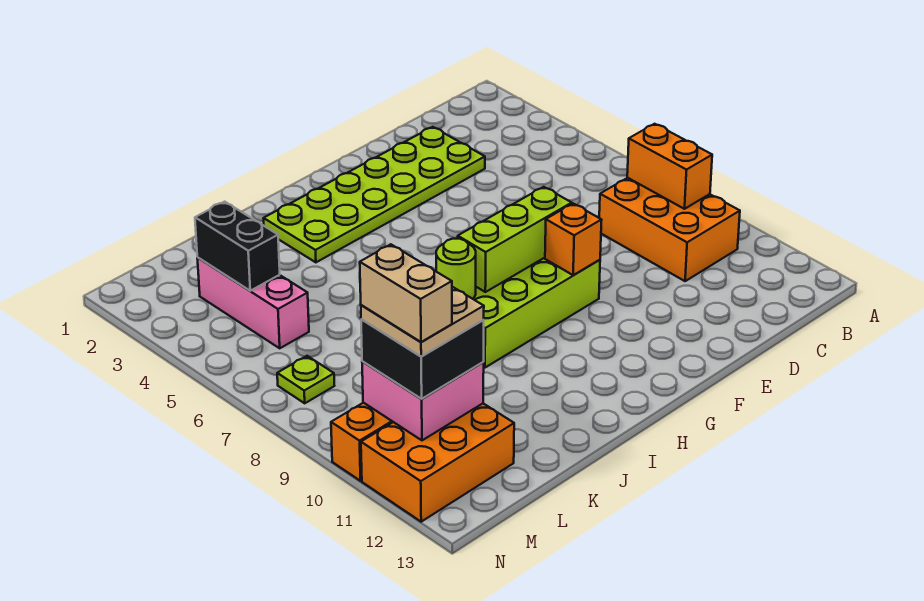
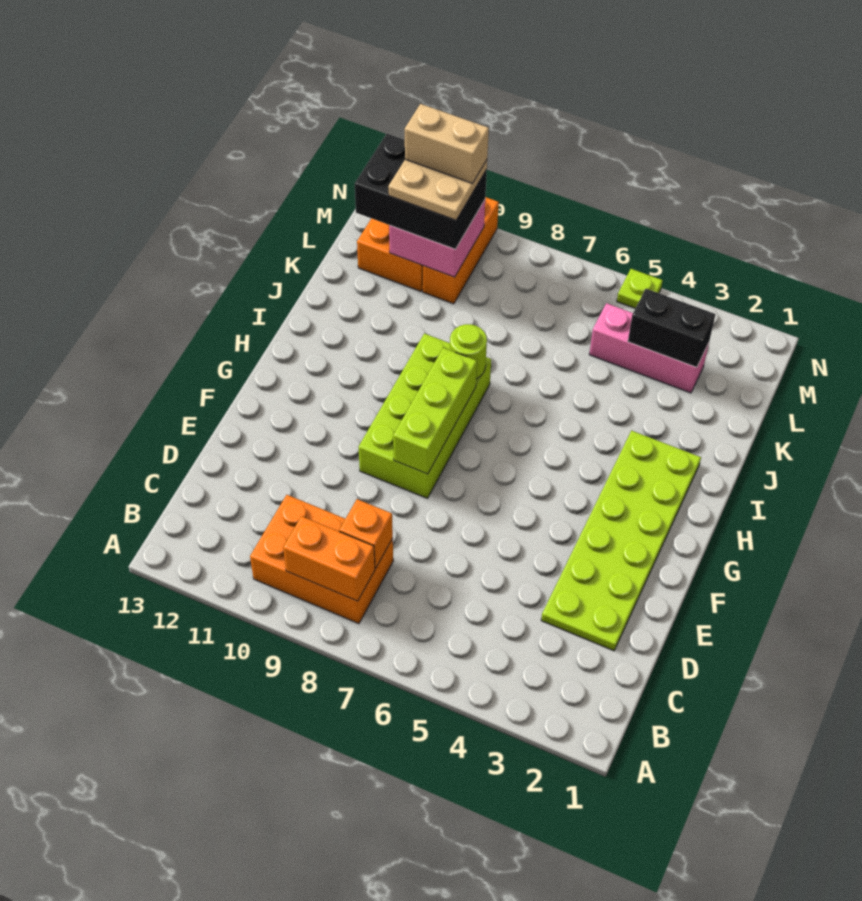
orange brick F9 level 2 -> orange brick C8 level 2
black brick L10:M11 level 3 -> black brick L10:M12 level 3
lime plate M7 level 1 -> lime plate N5 level 1

